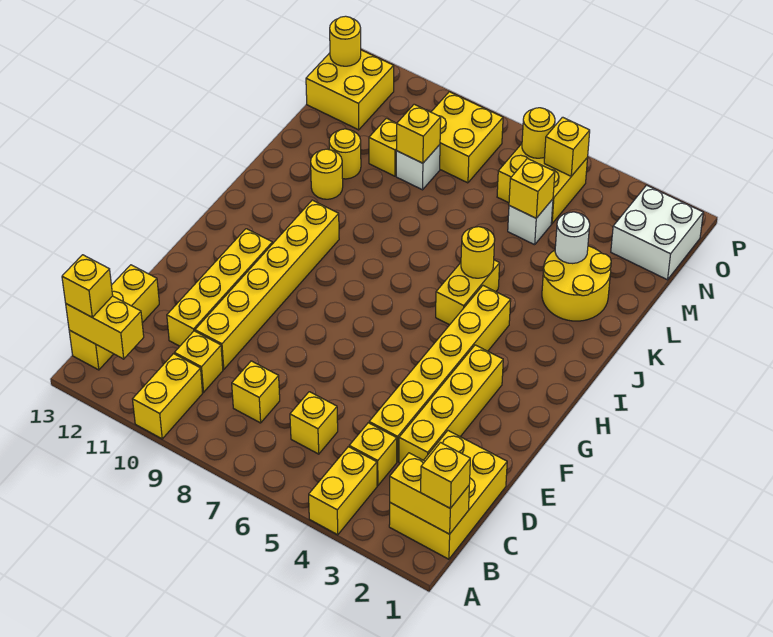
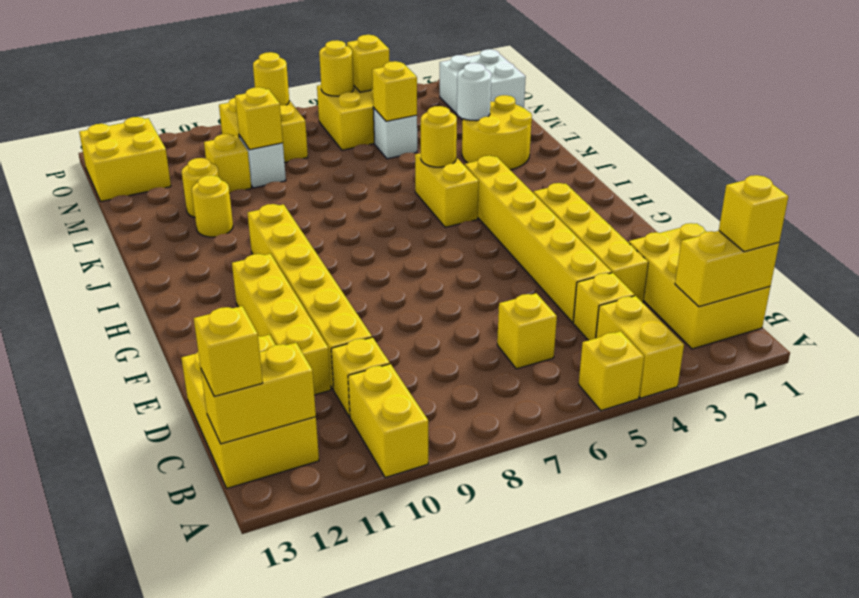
yellow brick B13:D13 level 1 -> yellow brick B12:D13 level 1
yellow brick C8 level 1 -> yellow brick A5 level 1
yellow round brick O13 level 2 -> yellow round brick O8 level 2

